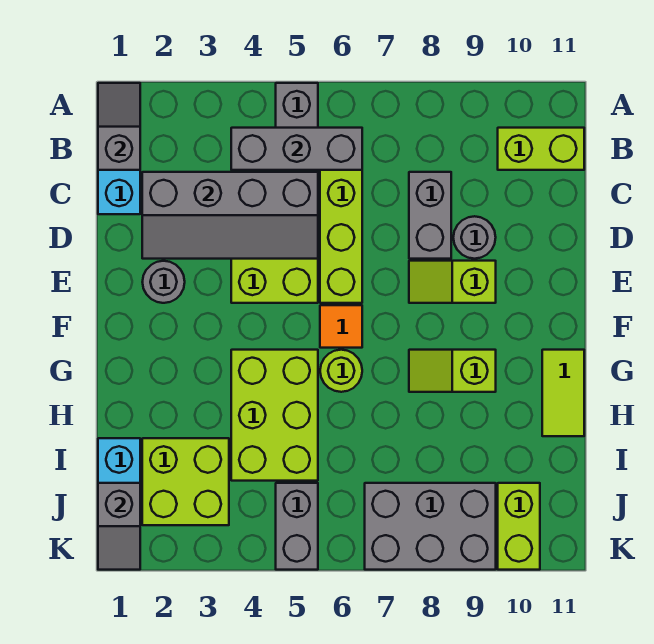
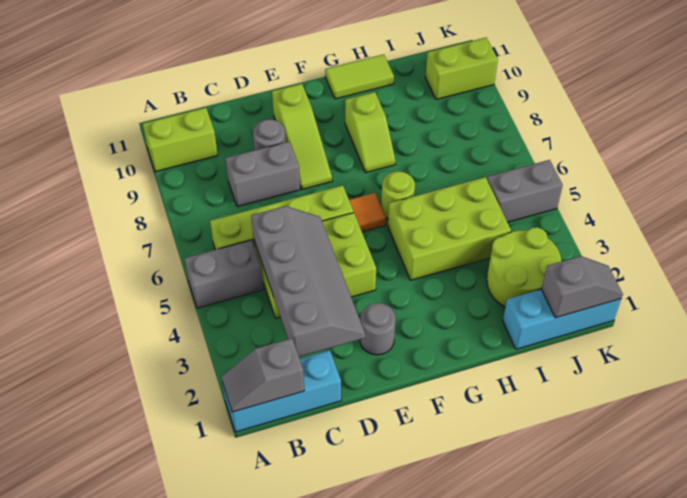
grey brick B4:B6 level 2 -> none
lime brick B10:B11 level 1 -> lime brick A10:B10 level 1
lime slope E8:E9 level 1 top 9 -> lime slope E8:E10 level 1 top 10
lime brick I2:J3 level 1 -> lime round brick I2:J3 level 1
grey brick J7:K9 level 1 -> none

